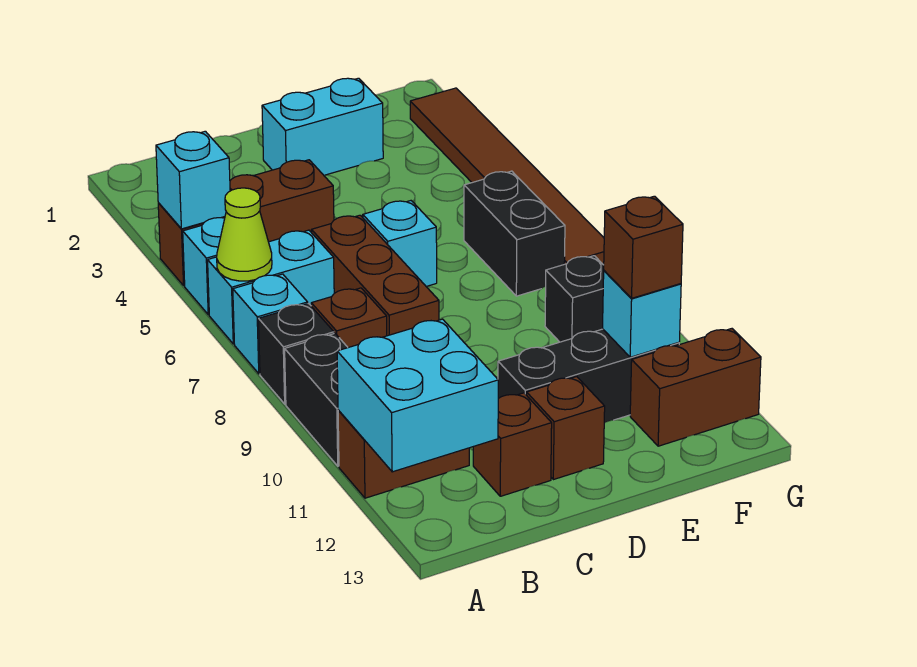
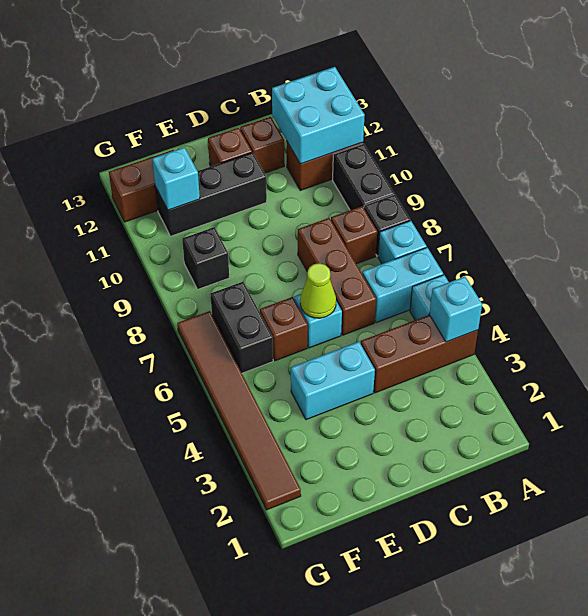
lime cone A6 level 2 -> lime cone D6 level 2
cyan brick D2:E2 level 1 -> cyan brick D4:E4 level 1
brown brick F11 level 3 -> brown brick E6 level 1

